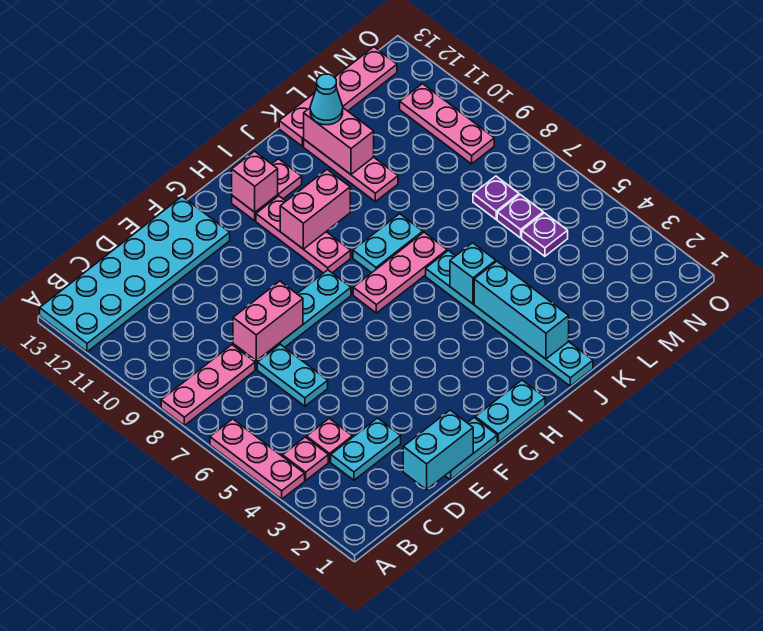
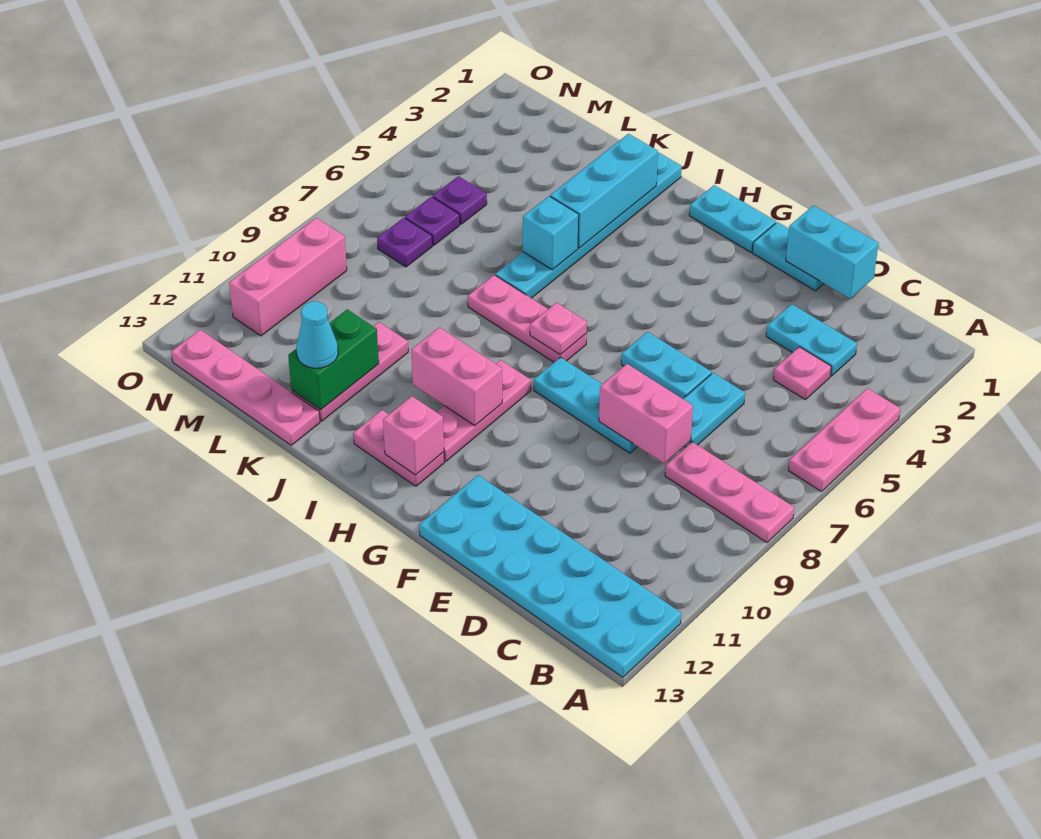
pink plate B4 level 1 -> pink plate H7 level 2
cyan plate I8:J8 level 1 -> cyan plate E6:F6 level 1
pink brick K11:K12 level 2 -> green brick K11:K12 level 2
pink plate N9:N11 level 1 -> pink brick N9:N11 level 1

